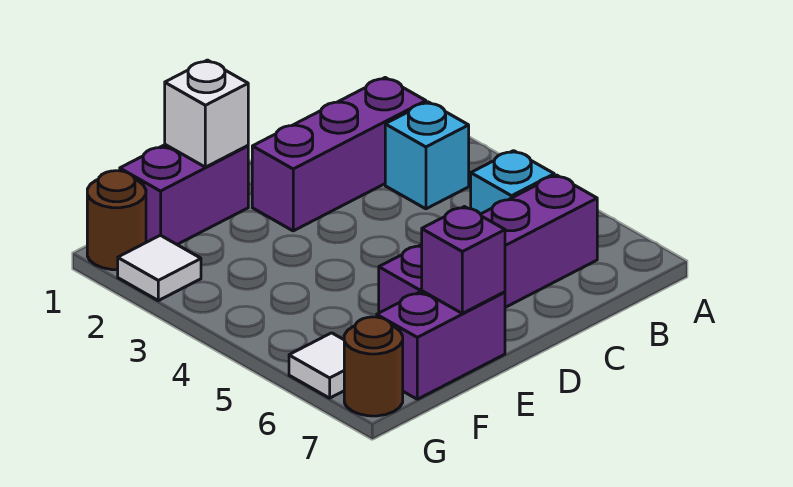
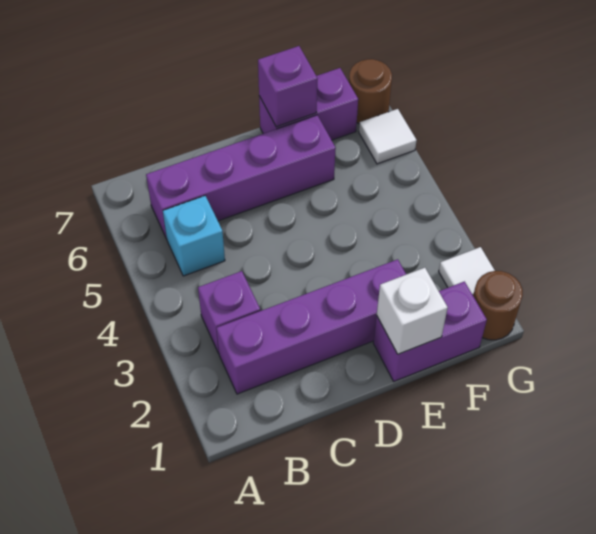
purple brick B2:D2 level 1 -> purple brick B2:E2 level 1
cyan brick B3 level 1 -> purple brick B3 level 1

